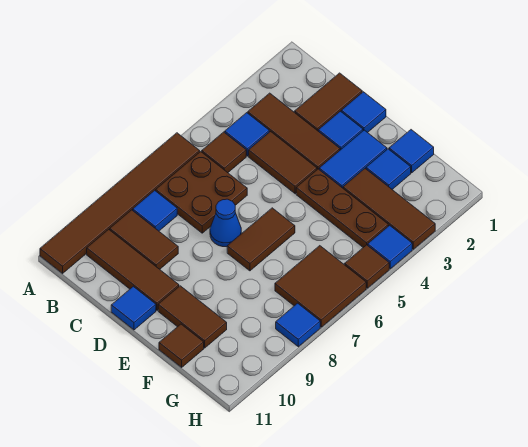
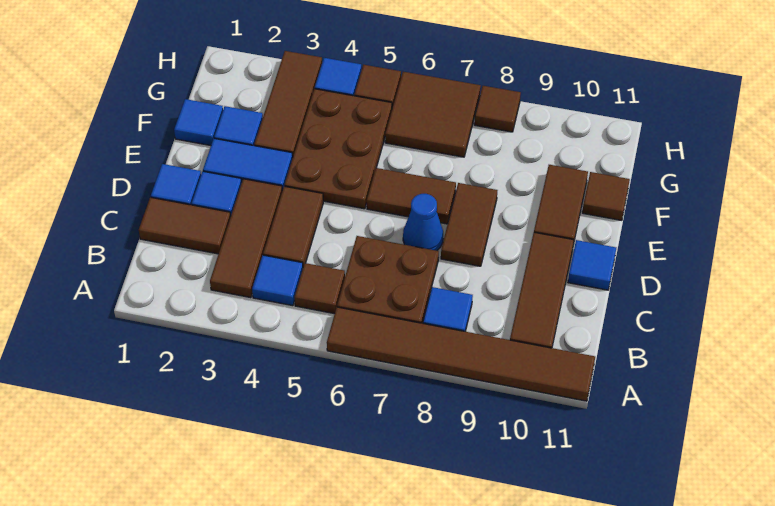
brown tile B9:C9 level 1 -> brown tile D8:E8 level 1
brown plate E4:G4 level 1 -> brown plate E4:G5 level 1
blue tile H8 level 1 -> brown tile H8 level 1

